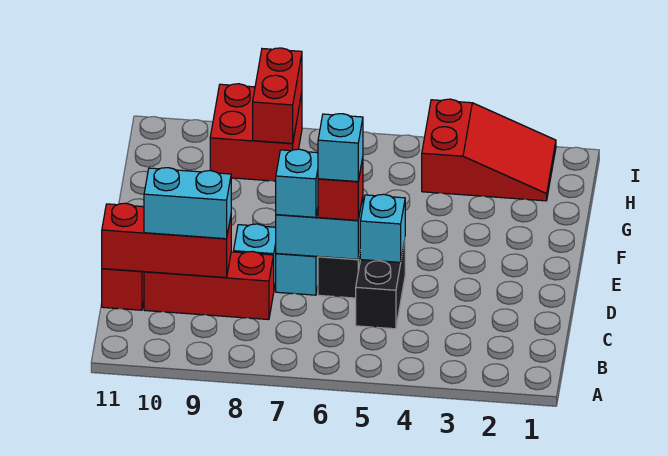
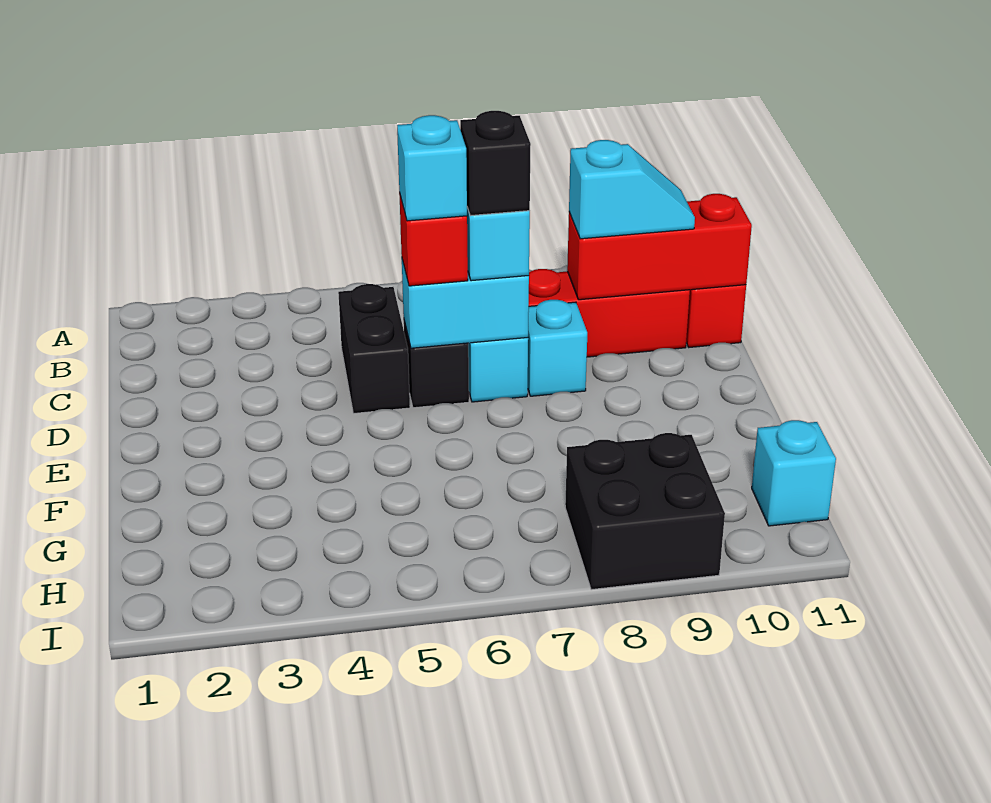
cyan brick C9:C10 level 3 -> cyan slope C9:C10 level 3 top 9
cyan brick D5 level 2 -> cyan brick H11 level 1
none -> black brick D7 level 4
red slope H2:I4 level 1 top 4 -> none
red brick H8:I9 level 1 -> black brick H8:I9 level 1
red brick H8:I8 level 2 -> none

